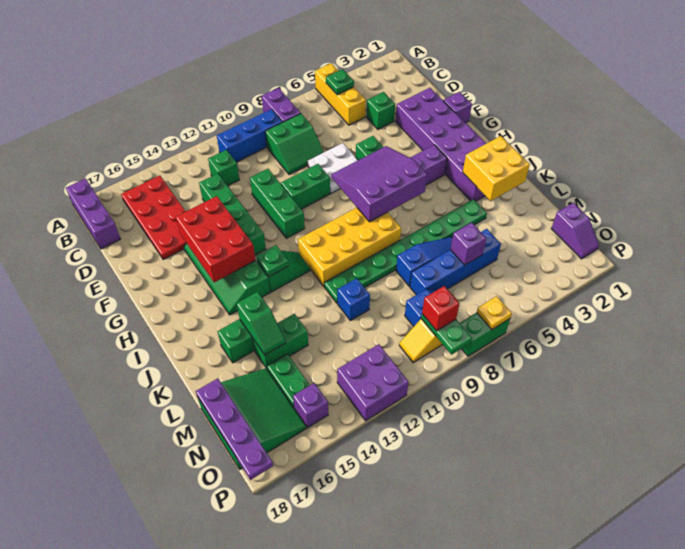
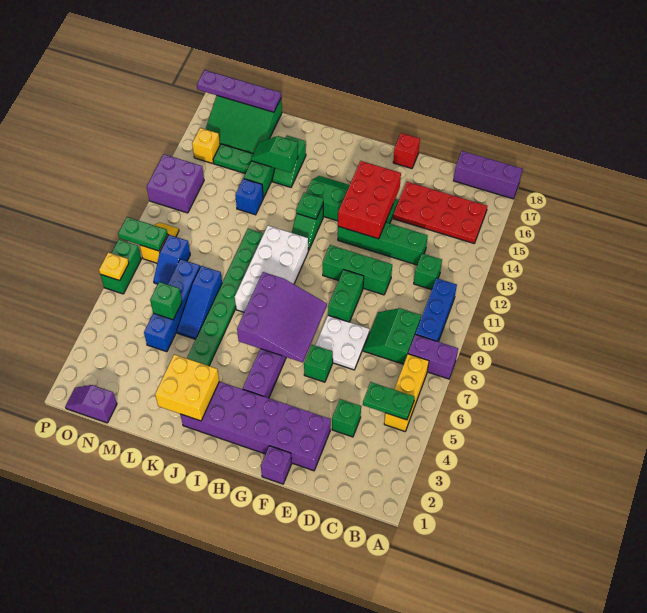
yellow brick A5:C5 level 1 -> yellow brick B5:B7 level 1
green plate B5 level 2 -> green plate B5:C5 level 2
red brick F14:H15 level 2 -> red brick F13:G15 level 2
yellow brick I8:J11 level 1 -> white brick I8:J11 level 1
blue brick L11 level 1 -> blue brick L13 level 1
purple brick M6 level 2 -> green brick M6 level 2
red brick O9 level 3 -> red brick F18 level 1
purple brick O15 level 1 -> yellow brick O15 level 1

